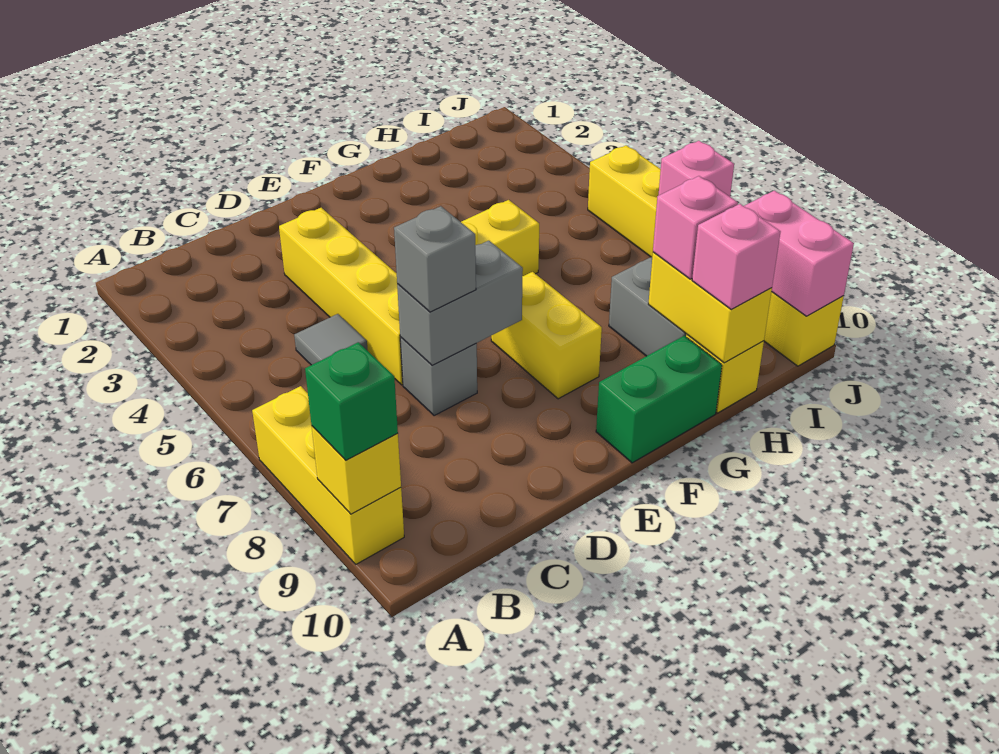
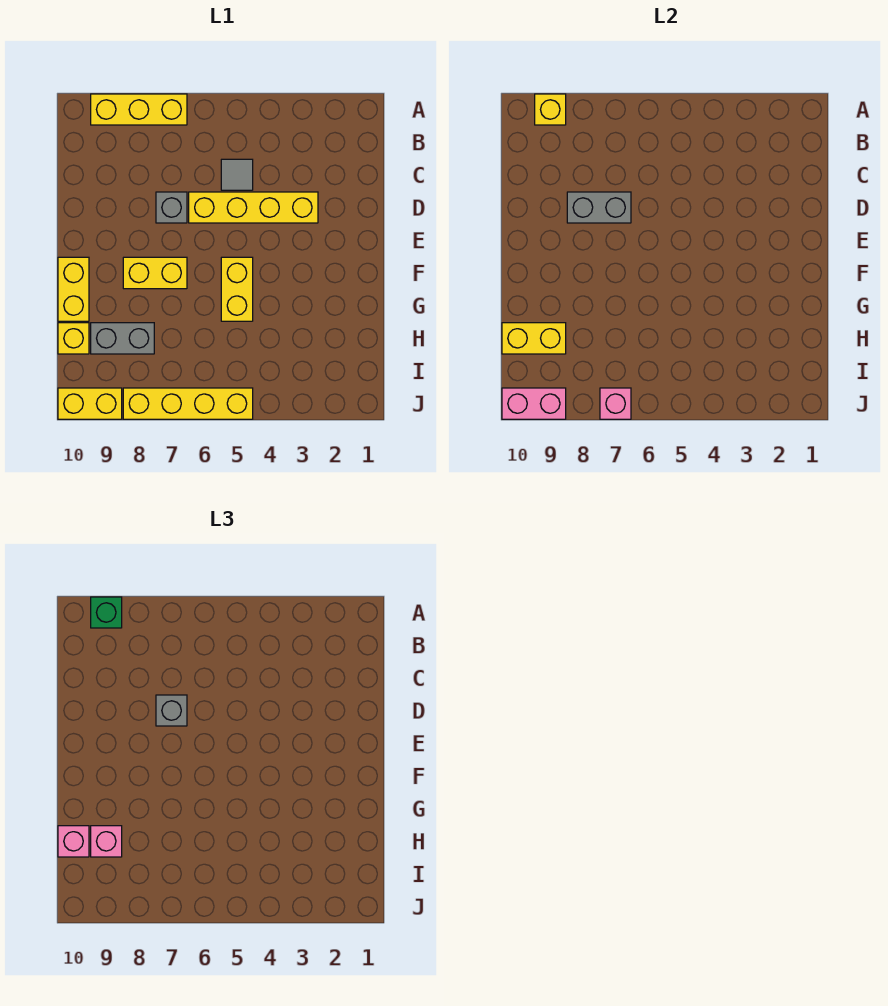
grey brick D7:E7 level 2 -> grey brick D7:D8 level 2
green brick F10:G10 level 1 -> yellow brick F10:G10 level 1

